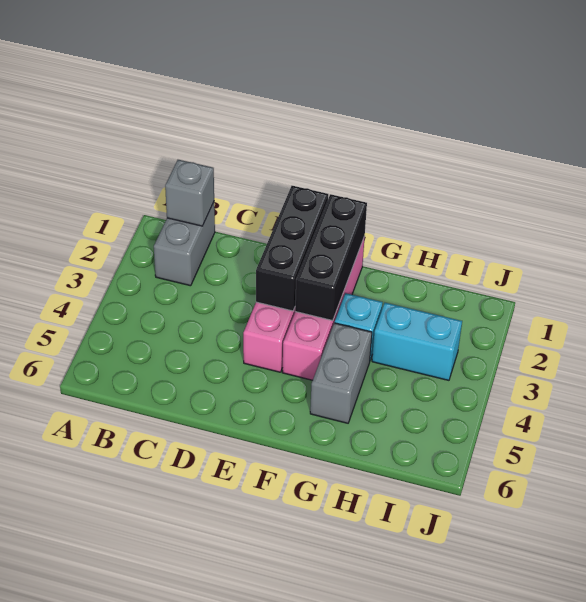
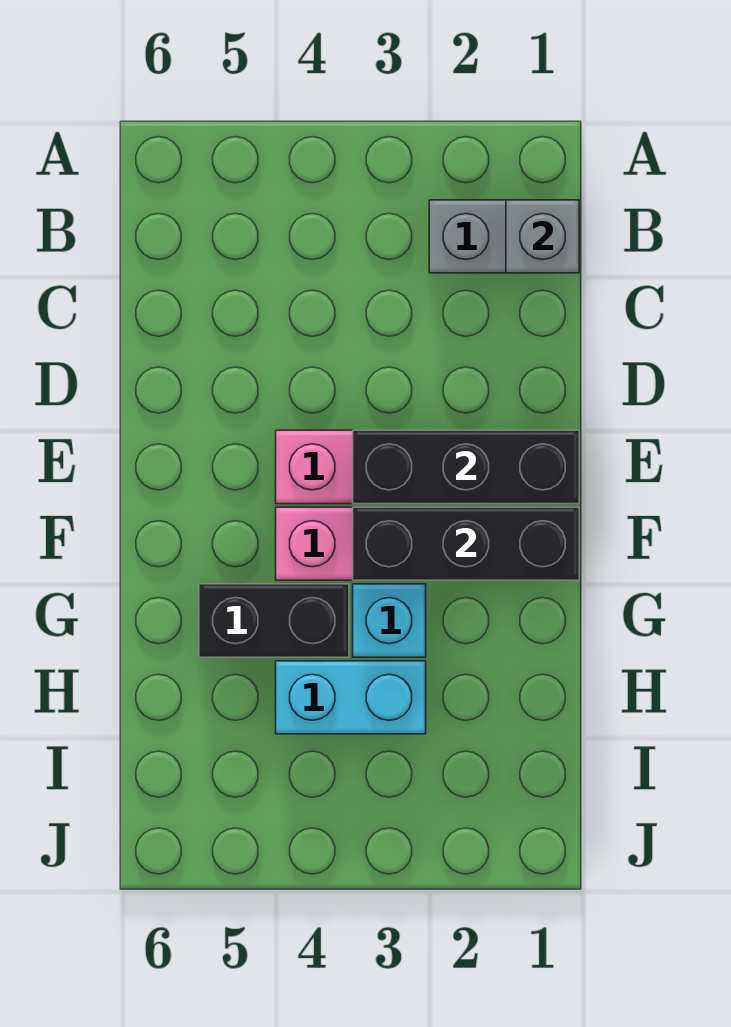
grey brick G4:G5 level 1 -> black brick G4:G5 level 1
cyan brick H3:I3 level 1 -> cyan brick H3:H4 level 1

